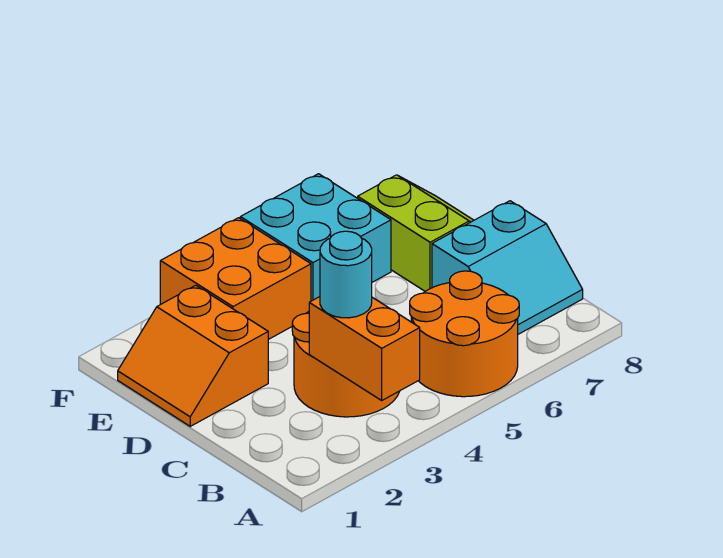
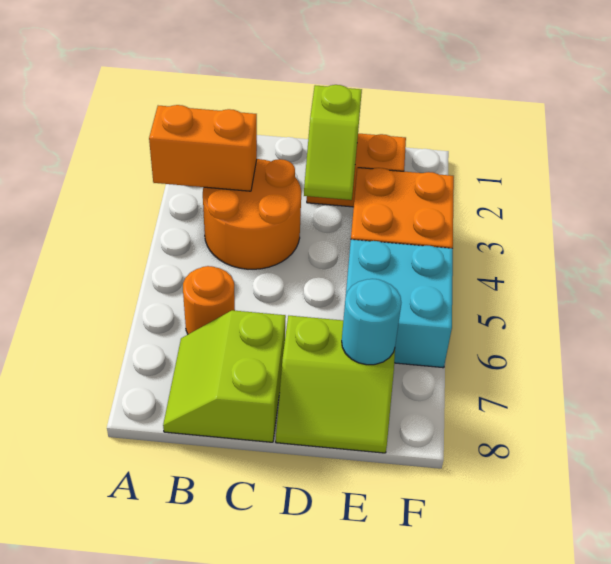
orange round brick A5:B6 level 1 -> orange round brick B6 level 1
cyan round brick B3 level 3 -> cyan round brick E7 level 2
cyan slope B7:C8 level 1 top C -> lime slope B7:C8 level 1 top C
none -> lime slope D2:D3 level 2 top 2

